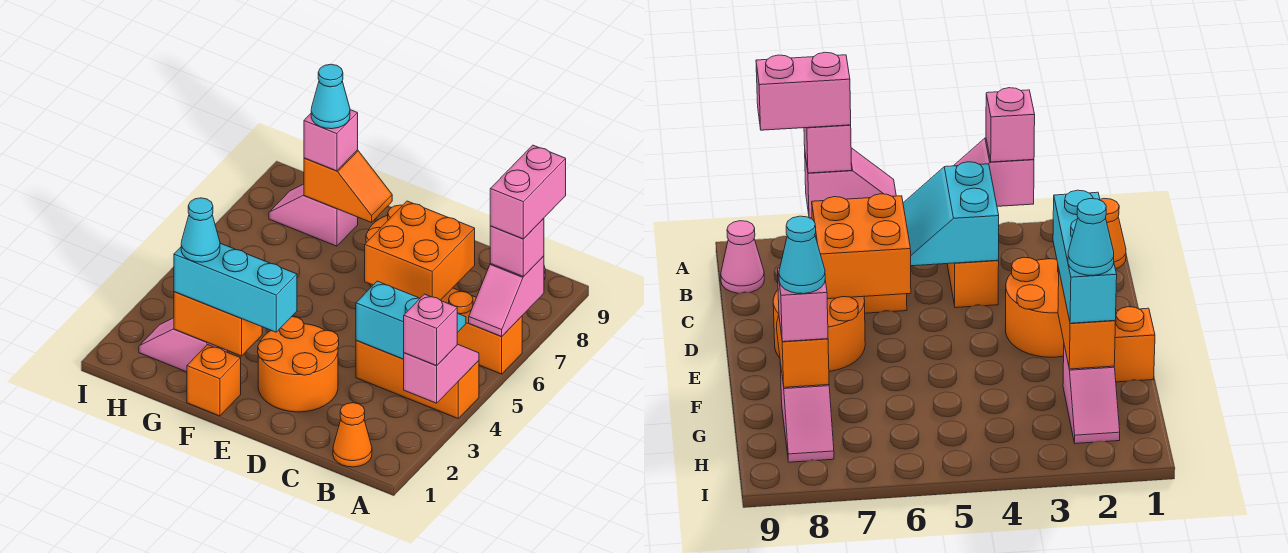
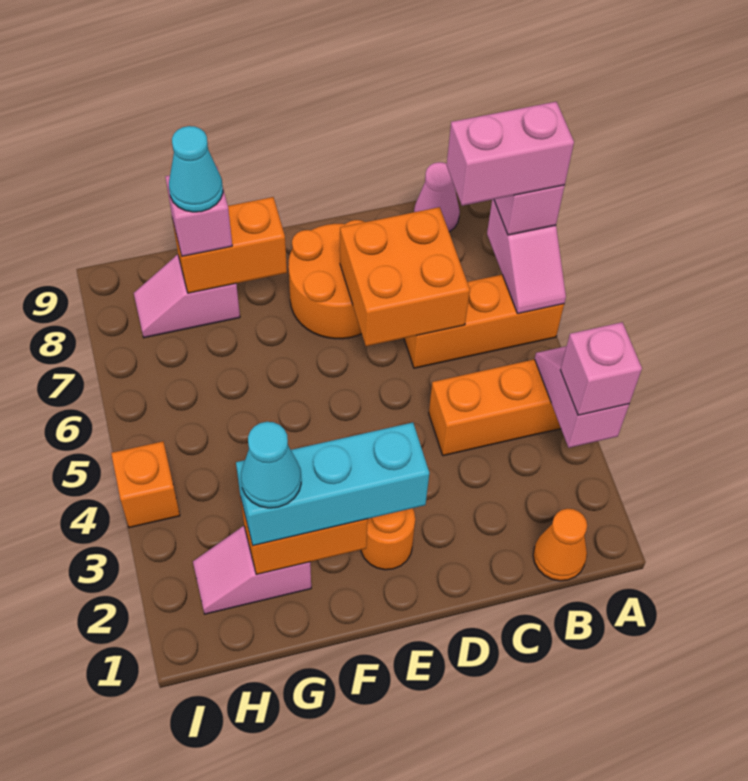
pink brick A7:A8 level 4 -> pink brick A7:B7 level 4
cyan slope B4:C5 level 2 top 4 -> none
orange round brick D2:E3 level 1 -> orange round brick E2 level 1
orange brick F1 level 1 -> orange brick I4 level 1
orange slope F8:G8 level 2 top G -> orange brick F8:G8 level 2

